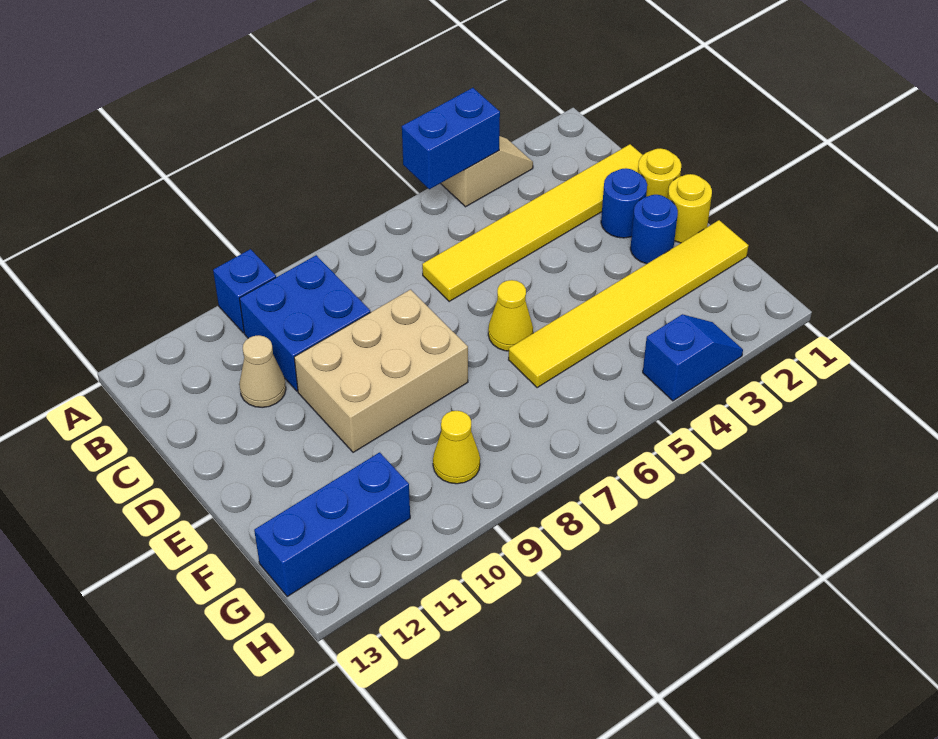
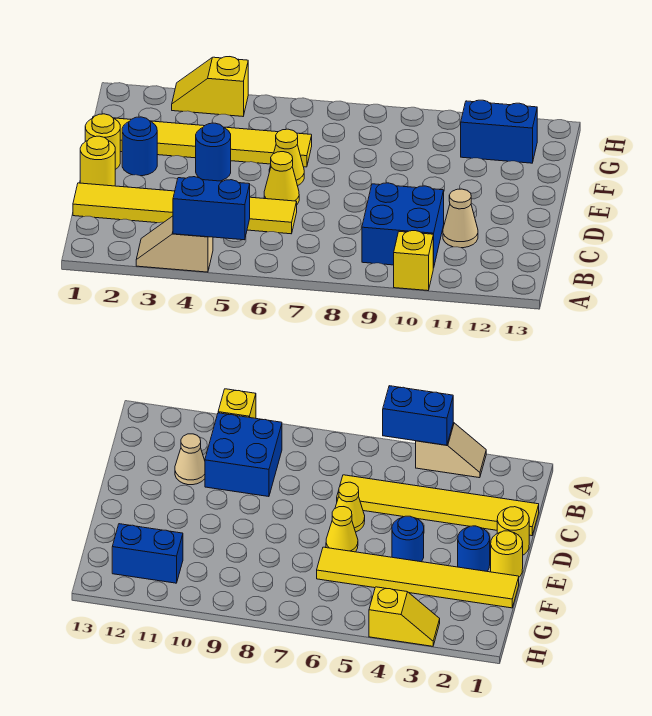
blue brick A10 level 1 -> yellow brick A10 level 1
blue round brick D2 level 1 -> blue round brick E4 level 1
tan brick D8:E10 level 1 -> none
yellow cone G9 level 1 -> yellow cone D6 level 1
blue brick G11:G13 level 1 -> blue brick G11:G12 level 1
blue slope H3:H4 level 1 top 4 -> yellow slope H3:H4 level 1 top 4

